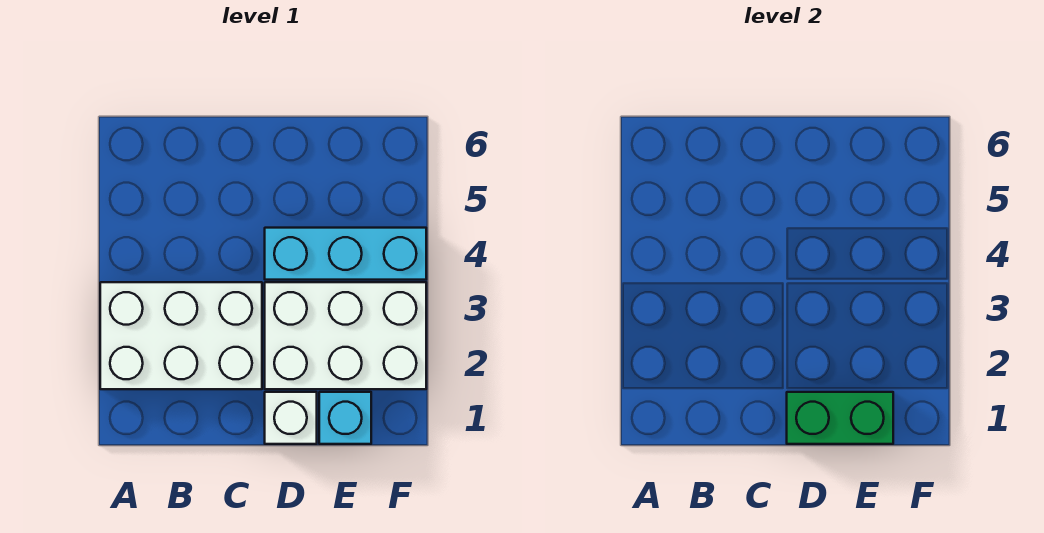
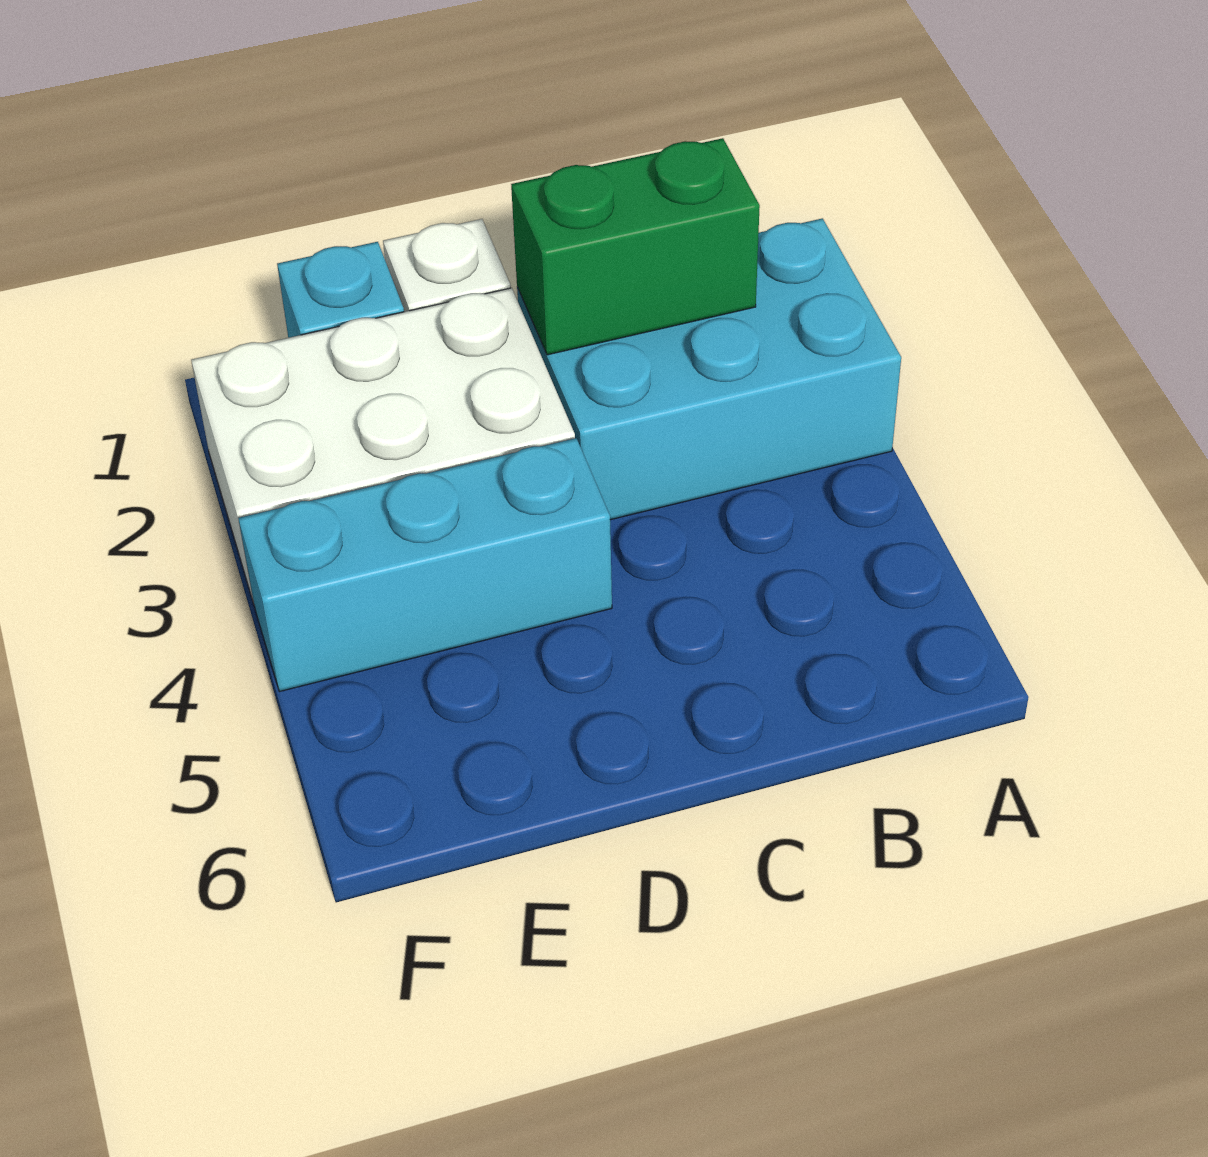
white brick A2:C3 level 1 -> cyan brick A2:C3 level 1
green brick D1:E1 level 2 -> green brick B2:C2 level 2

